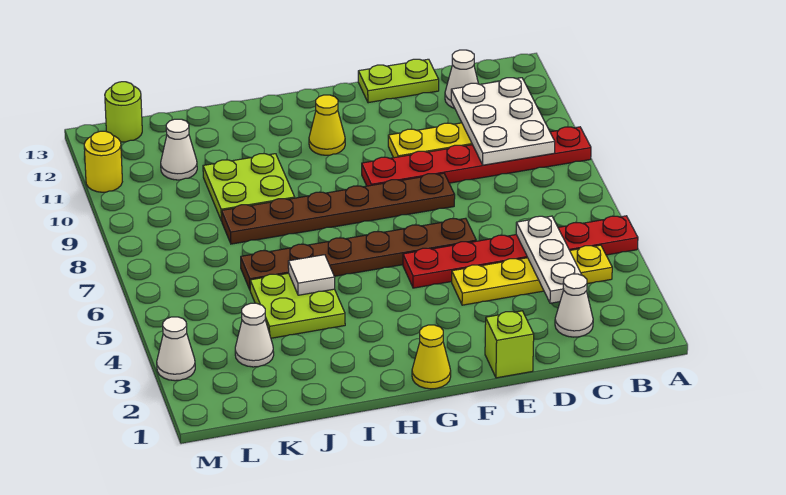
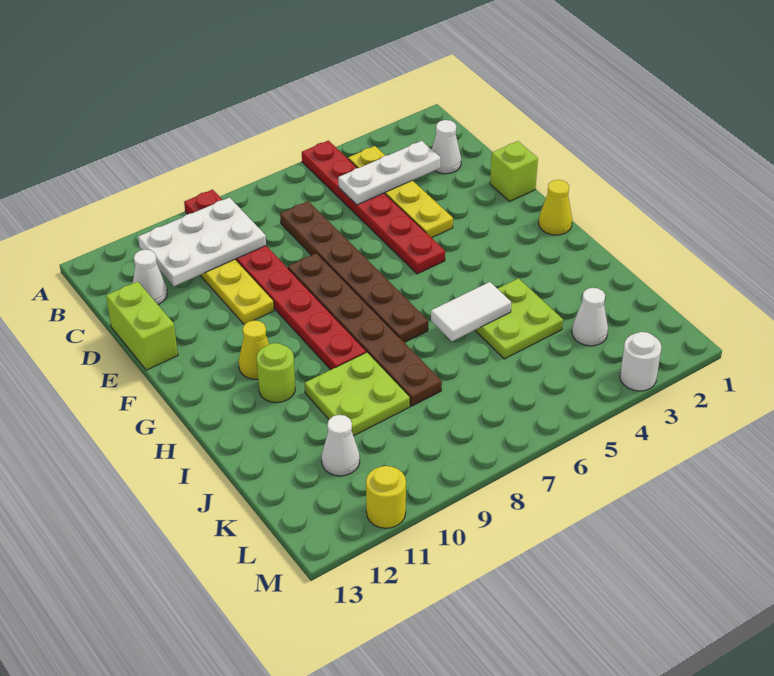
red plate A9:F9 level 1 -> red plate A9:H9 level 1
lime plate D13:E13 level 1 -> lime brick D13:E13 level 1
brown plate E6:J6 level 1 -> brown plate C7:H7 level 1
white tile I5 level 2 -> white tile I5:I6 level 2
lime round brick L13 level 1 -> lime round brick H11 level 1
white cone M3 level 1 -> white round brick M3 level 1

